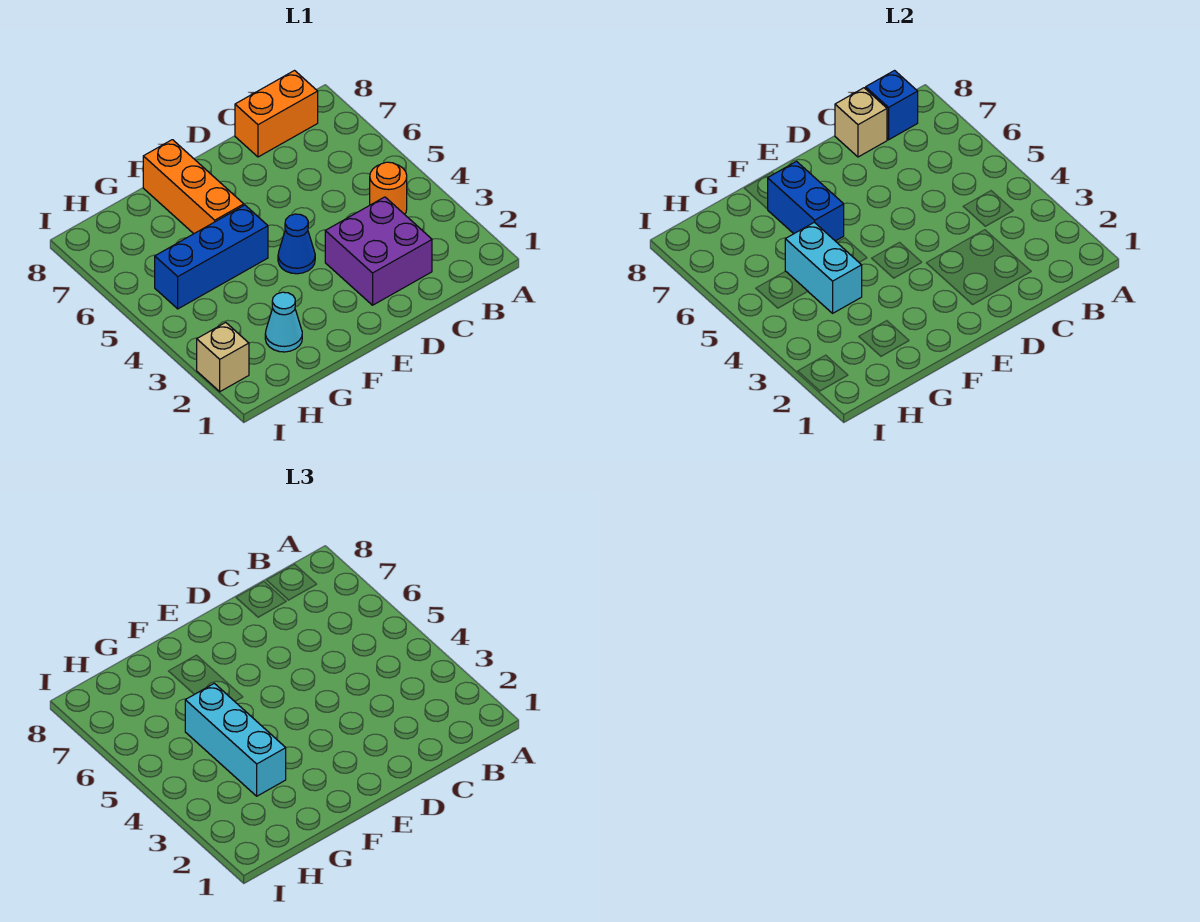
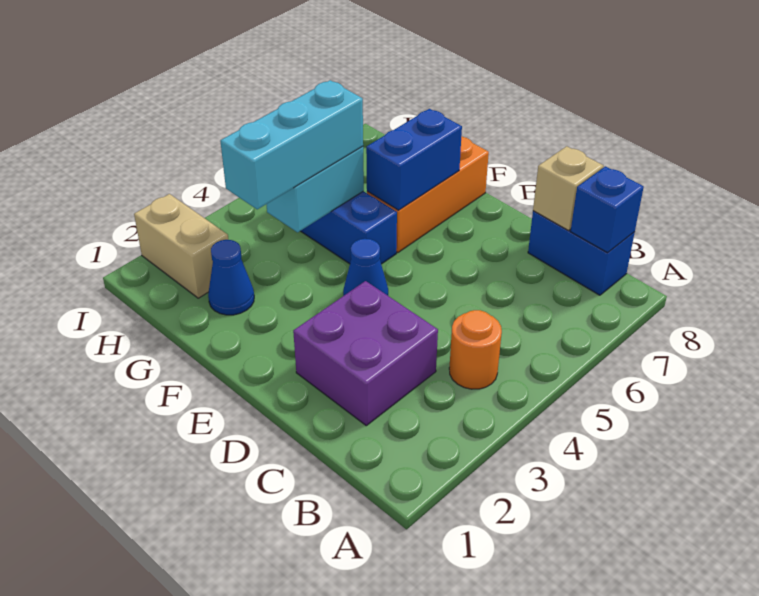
orange brick B8:C8 level 1 -> blue brick B8:C8 level 1
cyan cone G2 level 1 -> blue cone G2 level 1
tan brick I2 level 1 -> tan brick H2:I2 level 1

